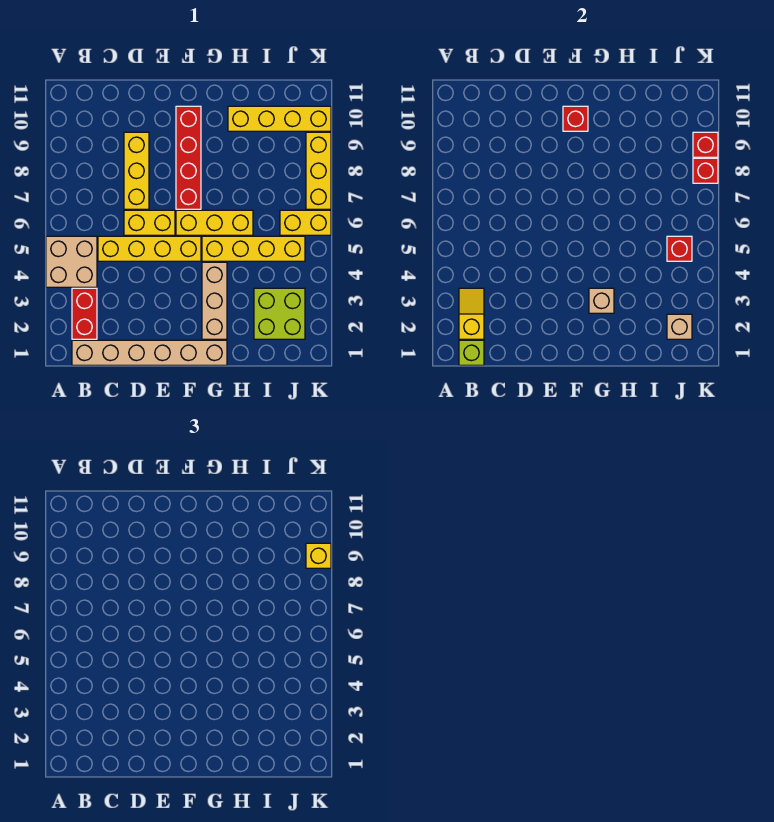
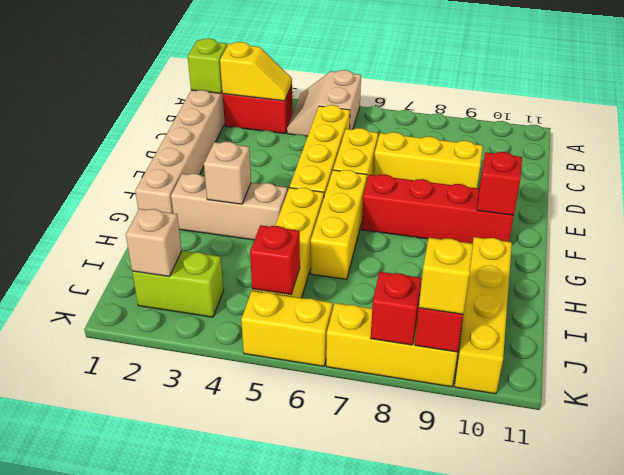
tan brick A4:B5 level 1 -> tan slope A4:B5 level 1 top 5
lime brick I2:J3 level 1 -> lime brick J2:J3 level 1
yellow brick J6:K6 level 1 -> yellow brick K5:K6 level 1

